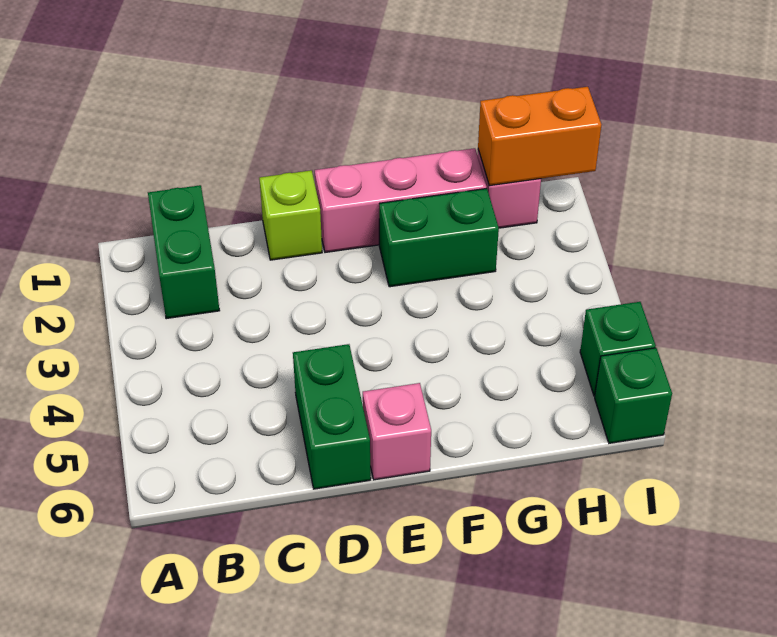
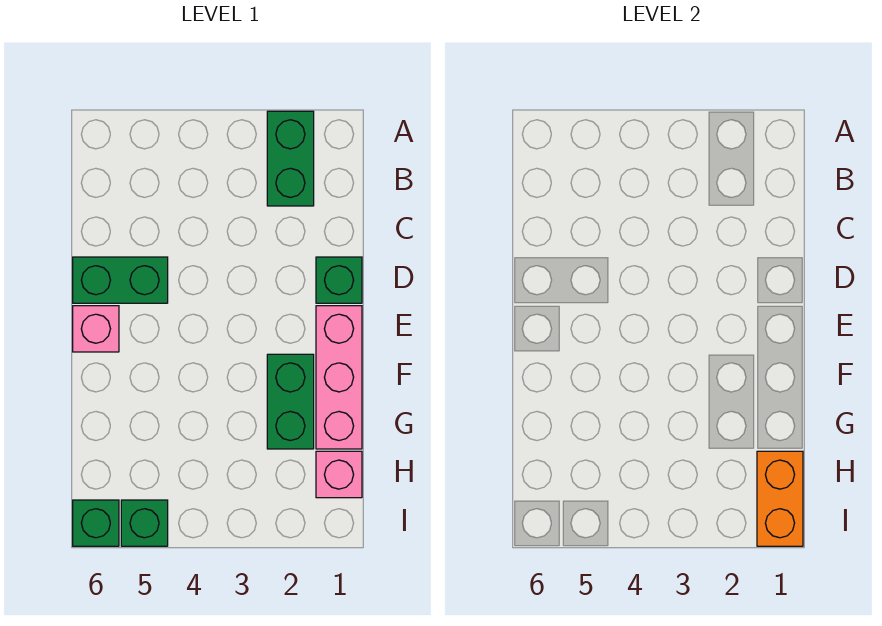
green brick B1:B2 level 1 -> green brick A2:B2 level 1
lime brick D1 level 1 -> green brick D1 level 1

